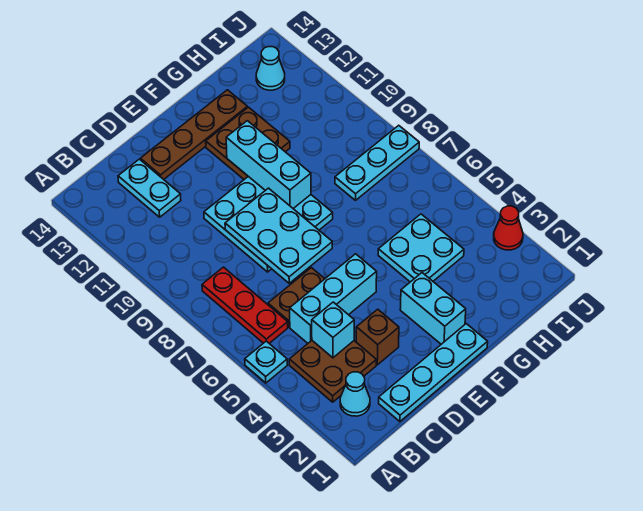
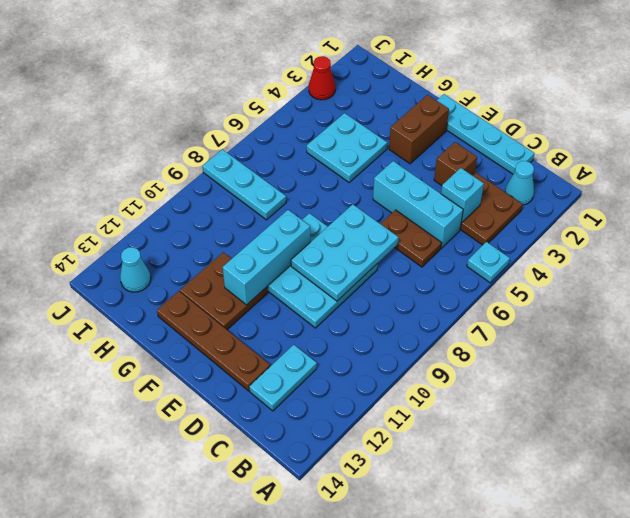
red plate B6:B8 level 1 -> none
cyan brick F2:F3 level 1 -> brown brick F2:F3 level 1

